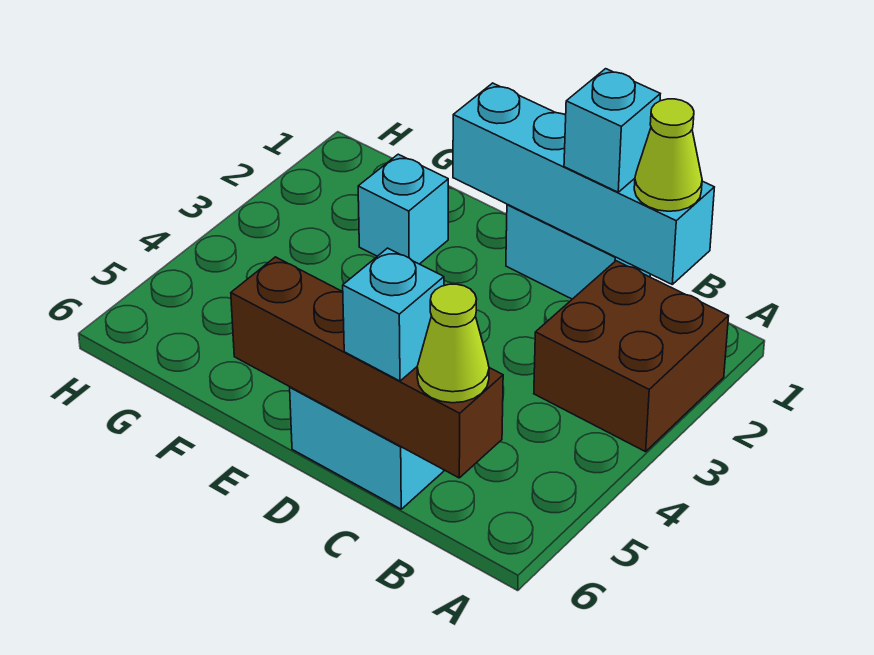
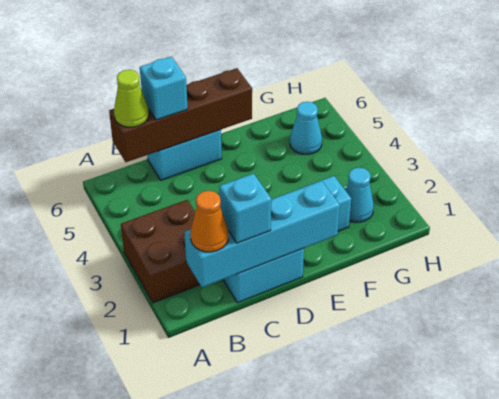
lime cone B1 level 3 -> orange cone B1 level 3
none -> cyan cone G2 level 1
none -> cyan cone G5 level 1

